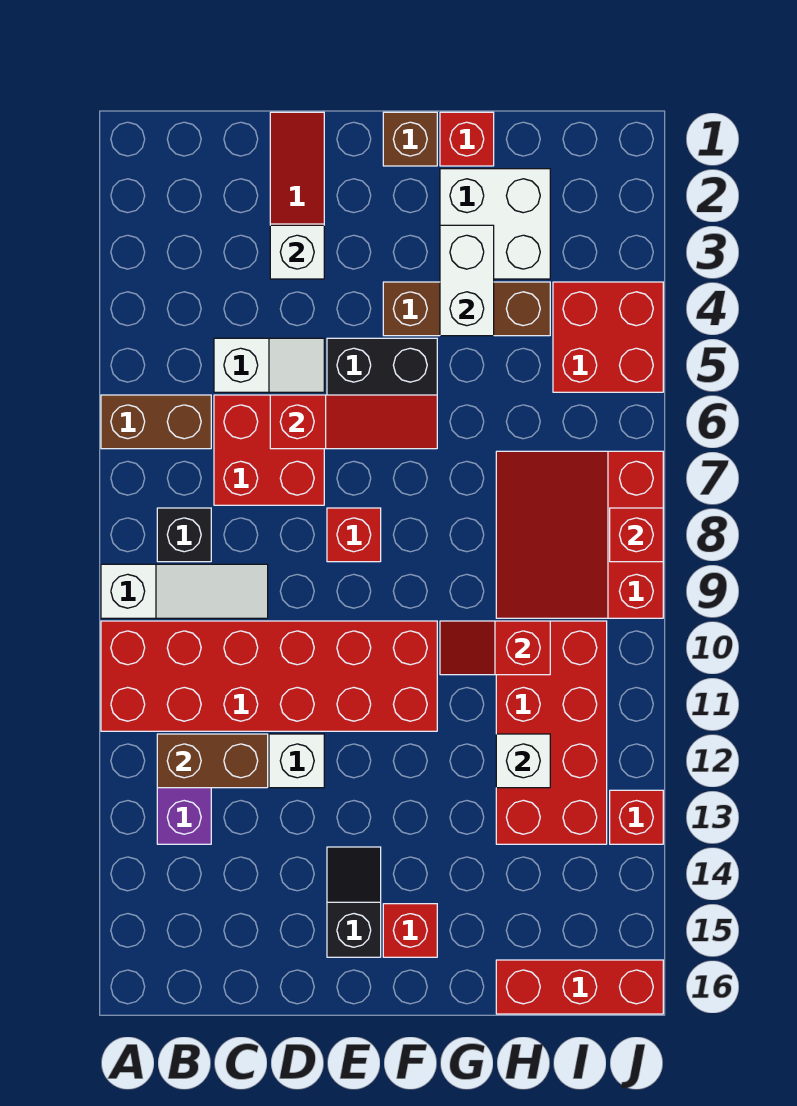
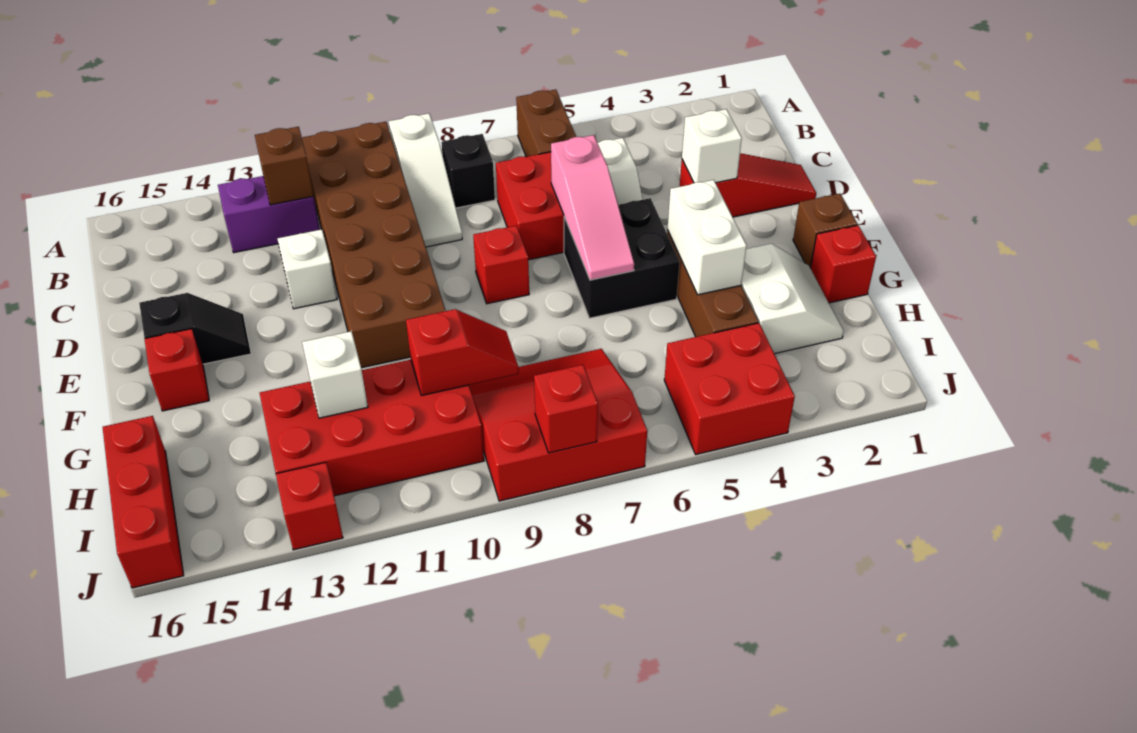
red brick A10:F11 level 1 -> brown brick A10:F11 level 1
brown brick B12:C12 level 2 -> brown brick B12 level 2
red slope D6:F6 level 2 top D -> pink slope D6:F6 level 2 top D
white brick G2:H3 level 1 -> white slope G2:H3 level 1 top 3
white brick G3:G4 level 2 -> white brick F4:G4 level 2
red slope G10:H10 level 2 top H -> red slope H9:H10 level 2 top 10

